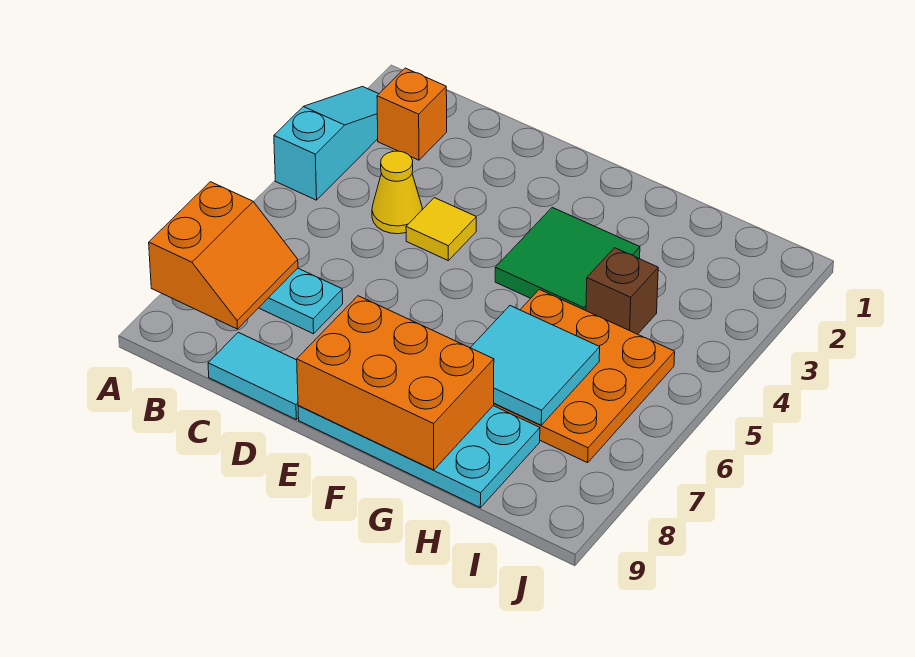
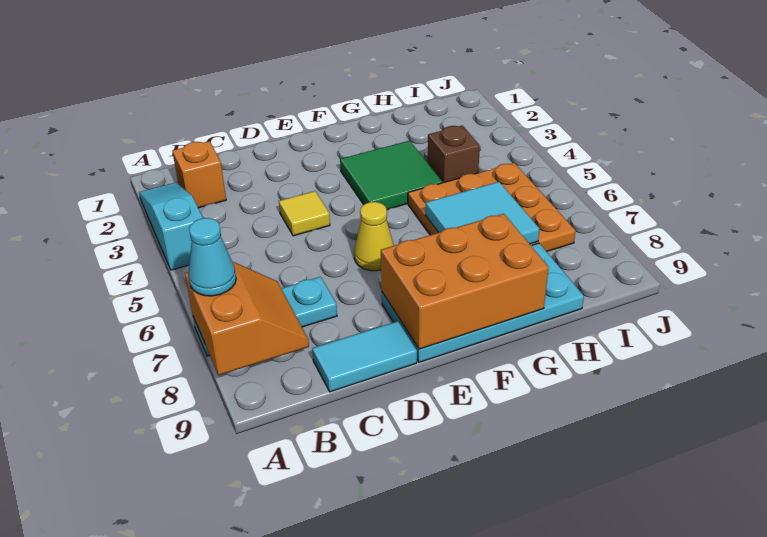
none -> cyan cone A7 level 3
yellow cone C4 level 1 -> yellow cone E6 level 1

